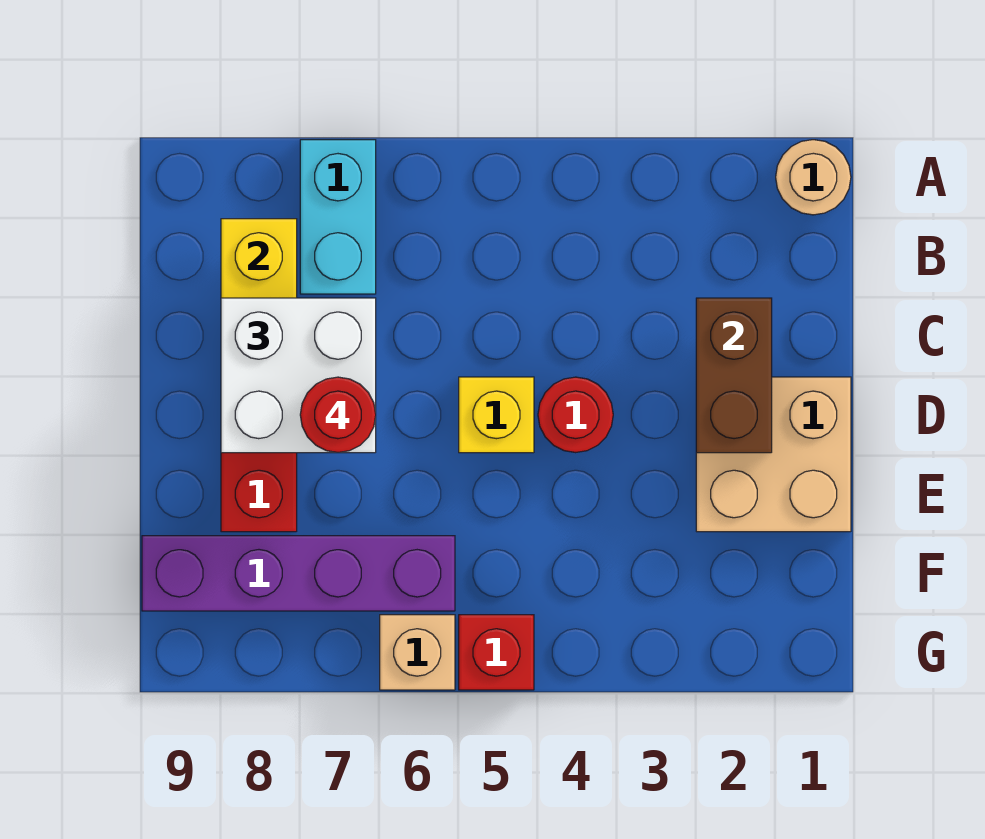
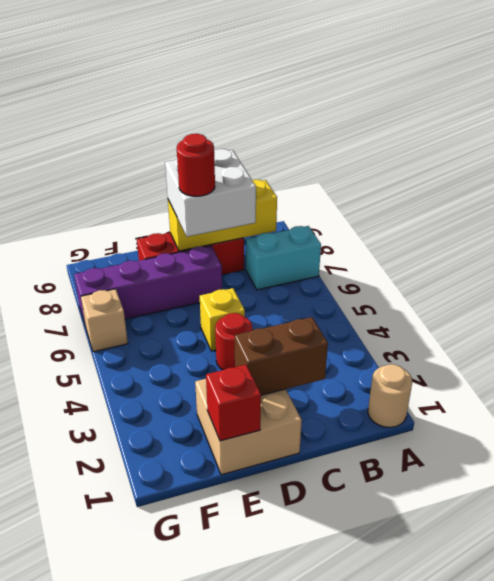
purple brick F6:F9 level 1 -> purple brick D7:G7 level 1
red brick G5 level 1 -> red brick E1 level 2

